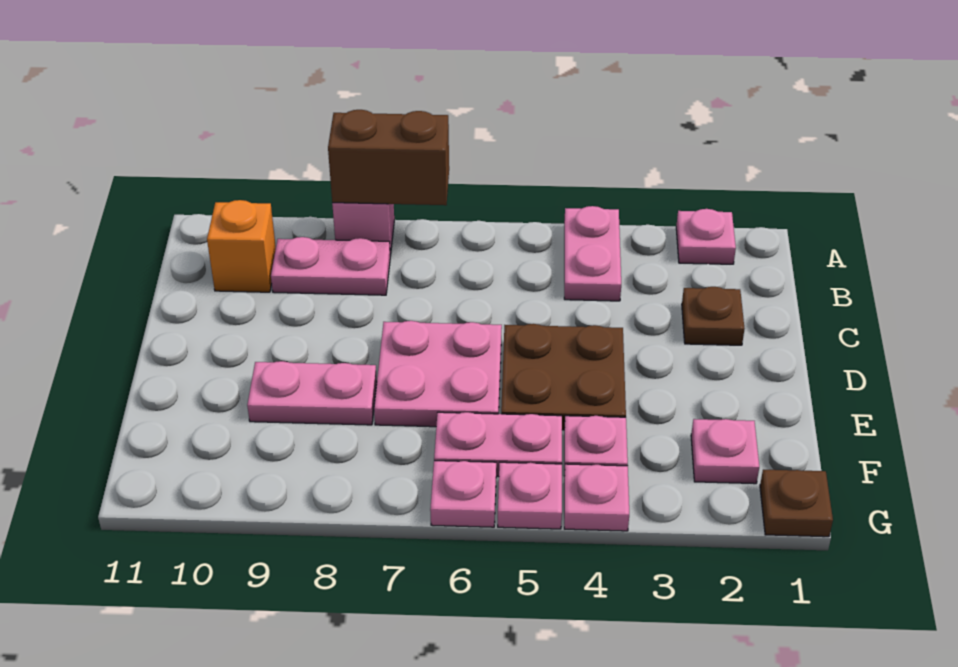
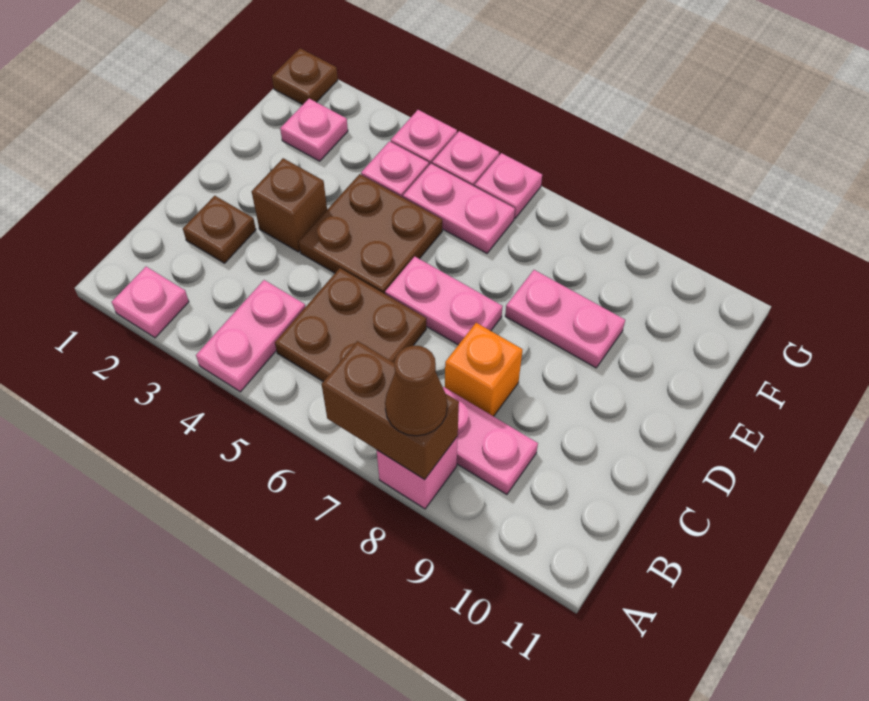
none -> brown cone A8 level 3
none -> brown plate B5:C6 level 1
orange brick B10 level 1 -> orange brick C8 level 1
none -> brown brick D3 level 1
pink plate D6:E7 level 1 -> pink plate D6:D7 level 1

